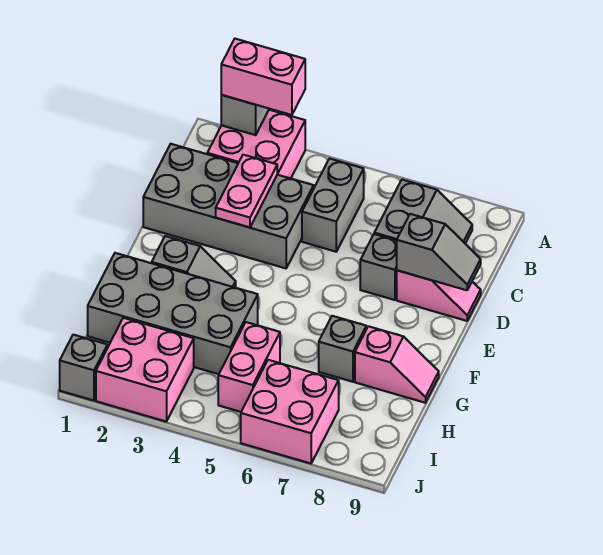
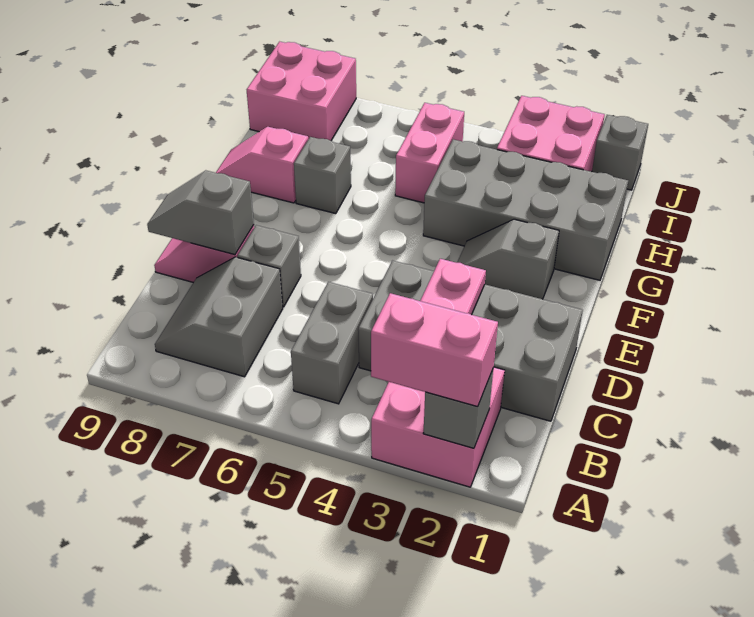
pink brick I6:J7 level 1 -> pink brick I8:J9 level 1

